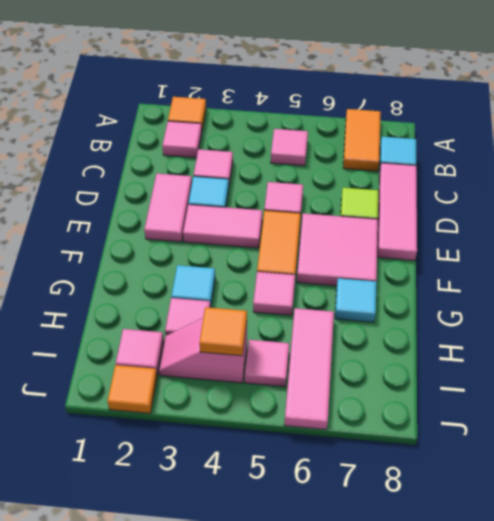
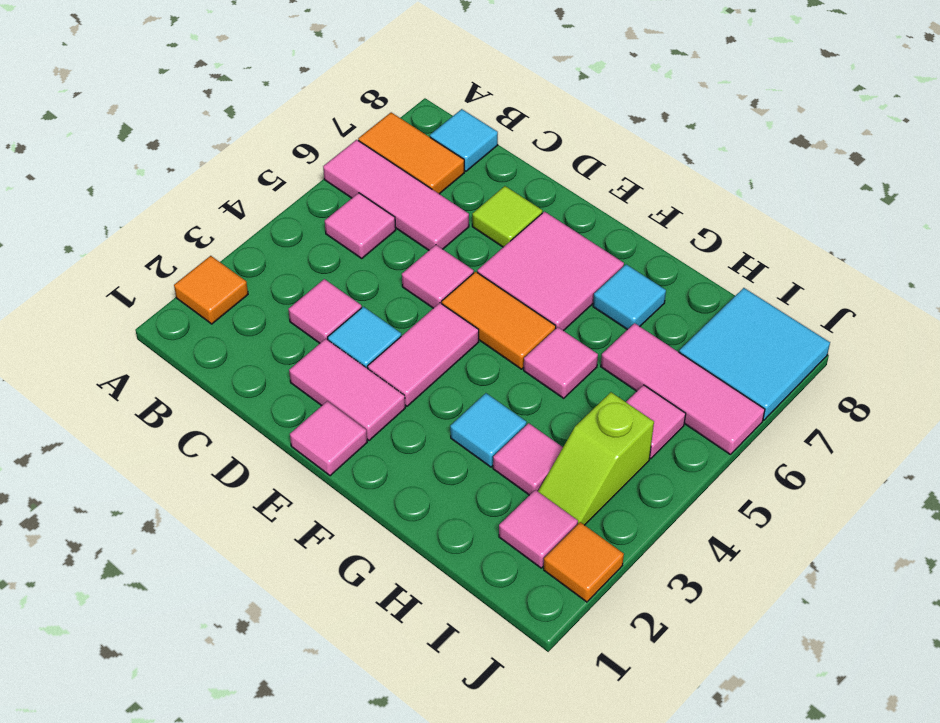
pink tile B2 level 1 -> pink tile E1 level 1
pink tile C8:E8 level 1 -> pink tile A6:C6 level 1
pink slope I3:I4 level 1 top 4 -> lime slope I3:I4 level 1 top 4
orange tile I4 level 2 -> none
none -> cyan tile I7:J8 level 1

